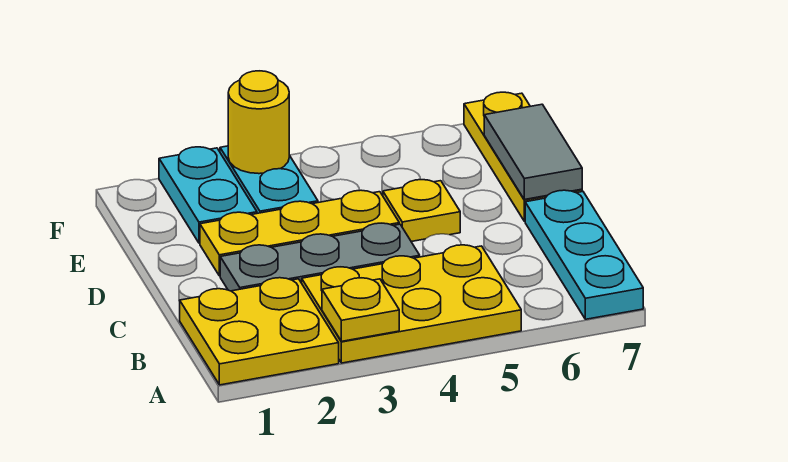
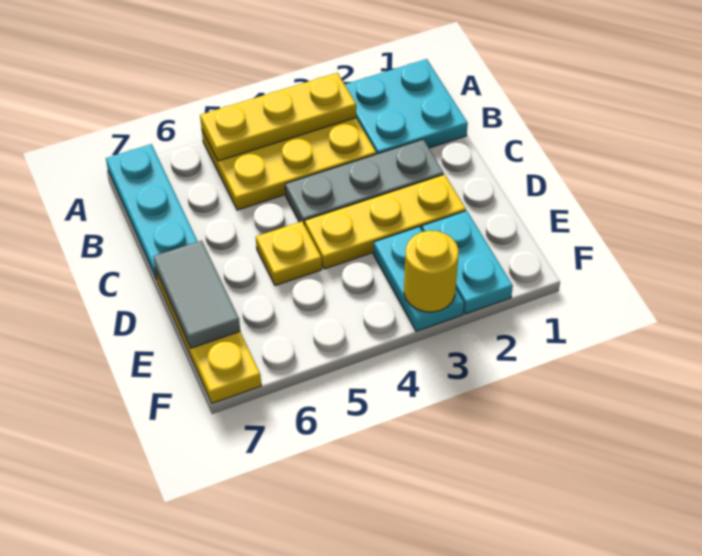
yellow plate A1:B2 level 1 -> cyan plate A1:B2 level 1
yellow plate A3 level 2 -> yellow plate A3:A5 level 2

